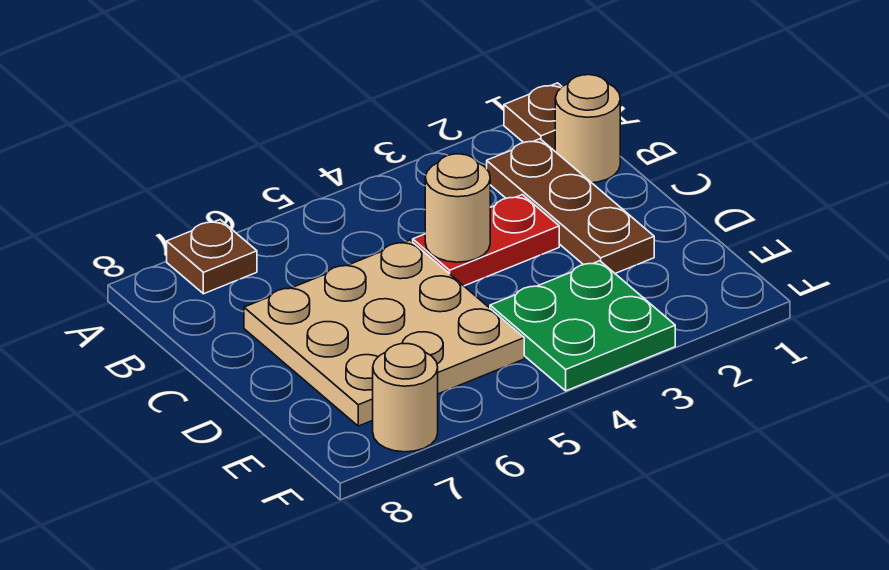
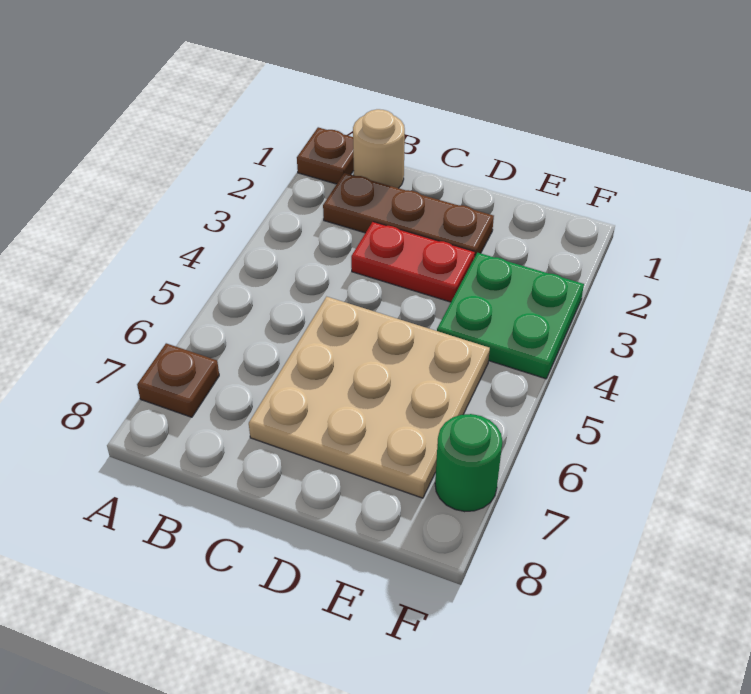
red plate C3:C4 level 1 -> red plate C3:D3 level 1
tan round brick C4 level 2 -> none
tan round brick F7 level 1 -> green round brick F7 level 1

